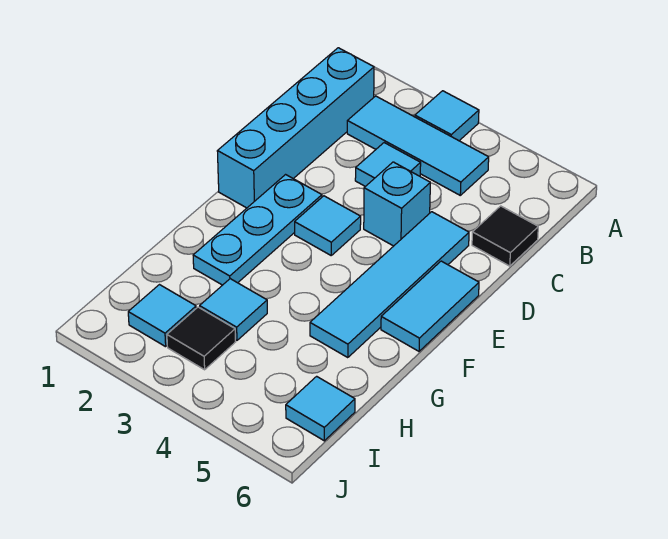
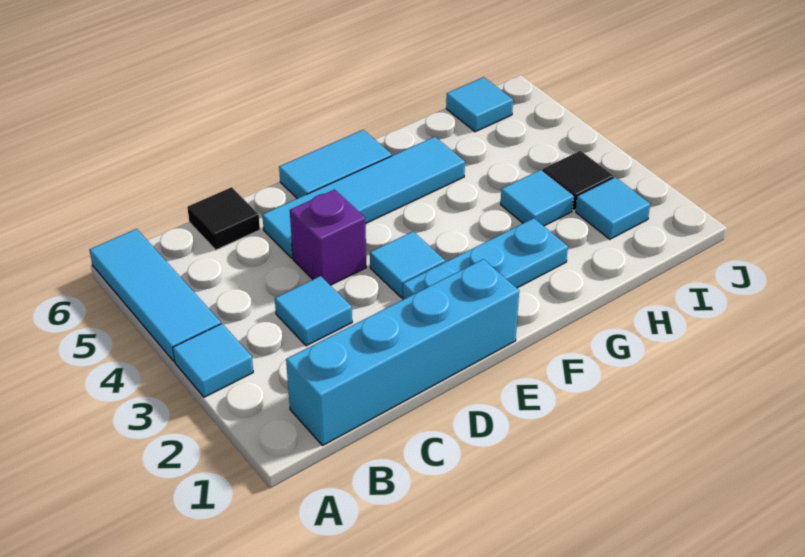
cyan tile B2:B4 level 1 -> cyan tile A4:A6 level 1
cyan brick D4 level 1 -> purple brick D4 level 1

